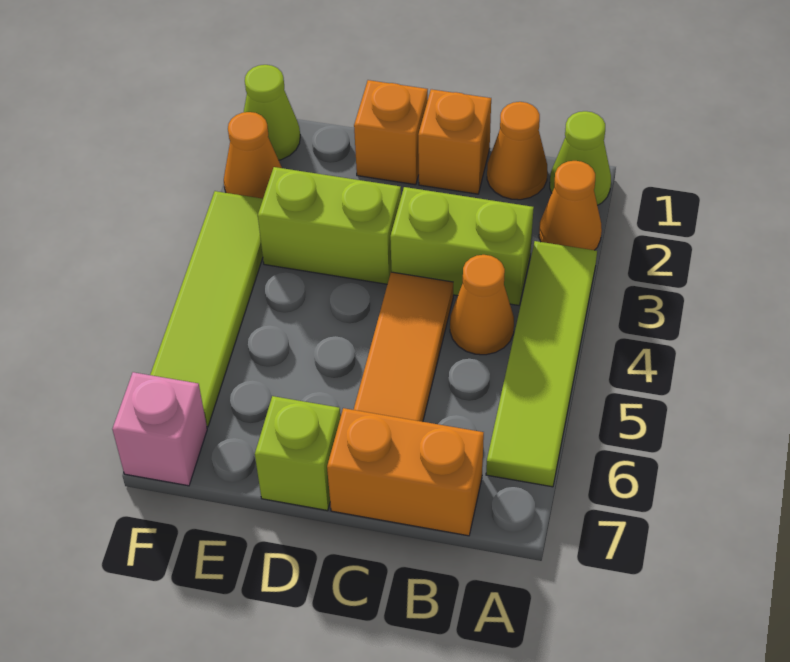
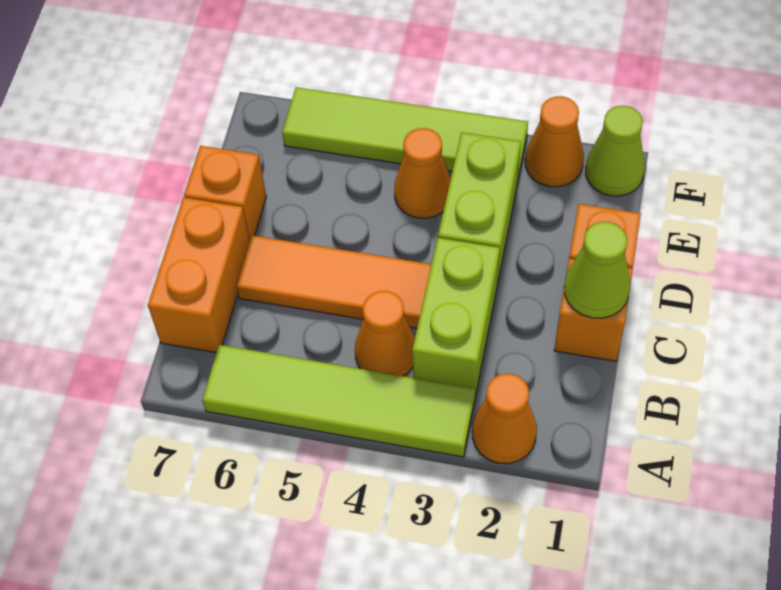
lime cone A1 level 1 -> lime cone C1 level 2
orange cone B1 level 1 -> orange cone E4 level 1
lime brick D7 level 1 -> orange brick D7 level 1
pink brick F7 level 1 -> none

